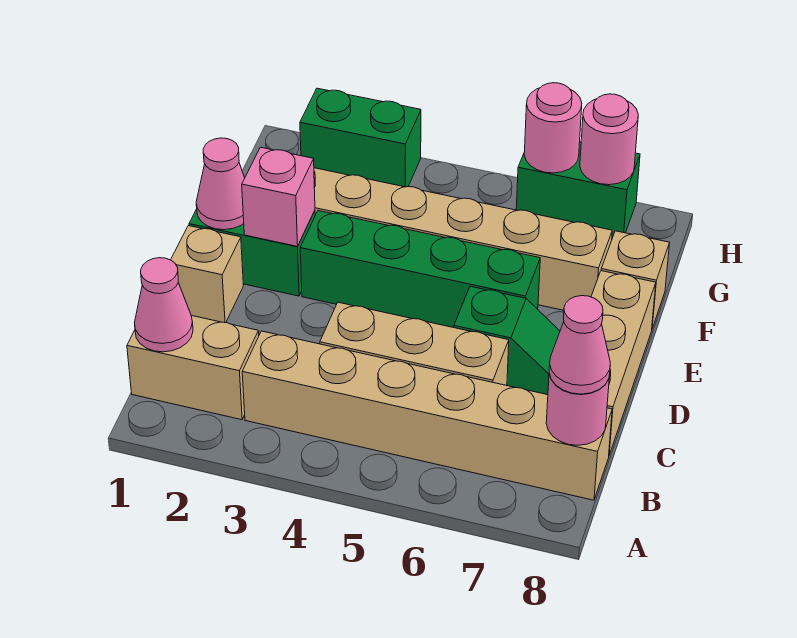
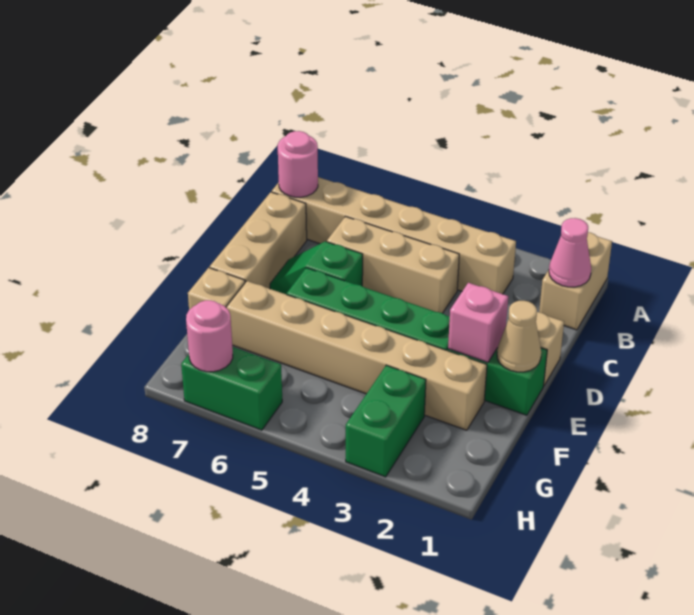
tan brick B1:B2 level 1 -> tan brick A1:B1 level 1
pink cone B8 level 3 -> none
pink cone E1 level 2 -> tan cone E1 level 2
green brick H2:H3 level 1 -> green brick G3:H3 level 1
pink round brick H6 level 2 -> none

